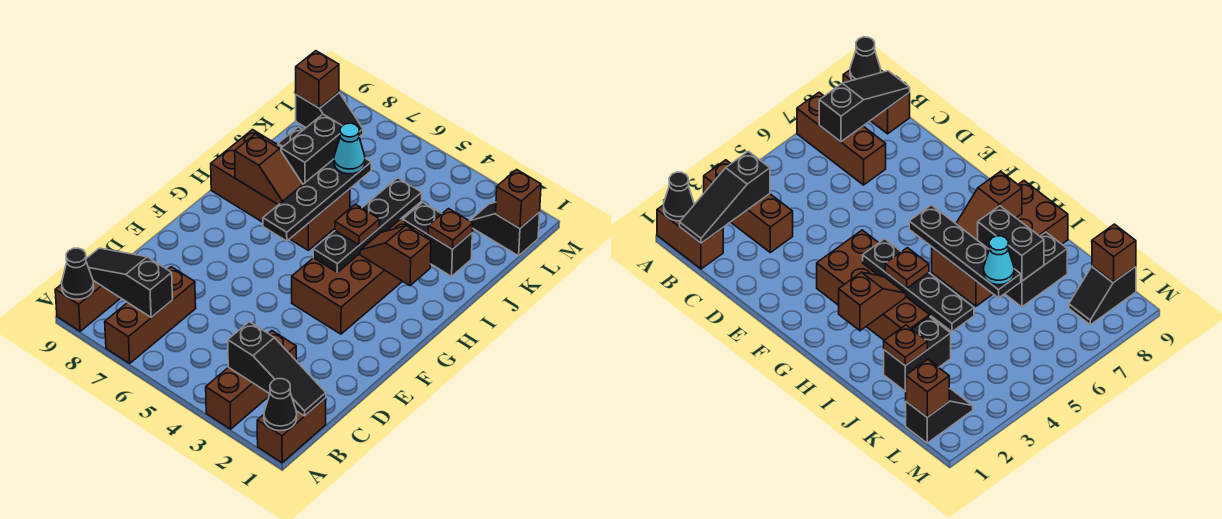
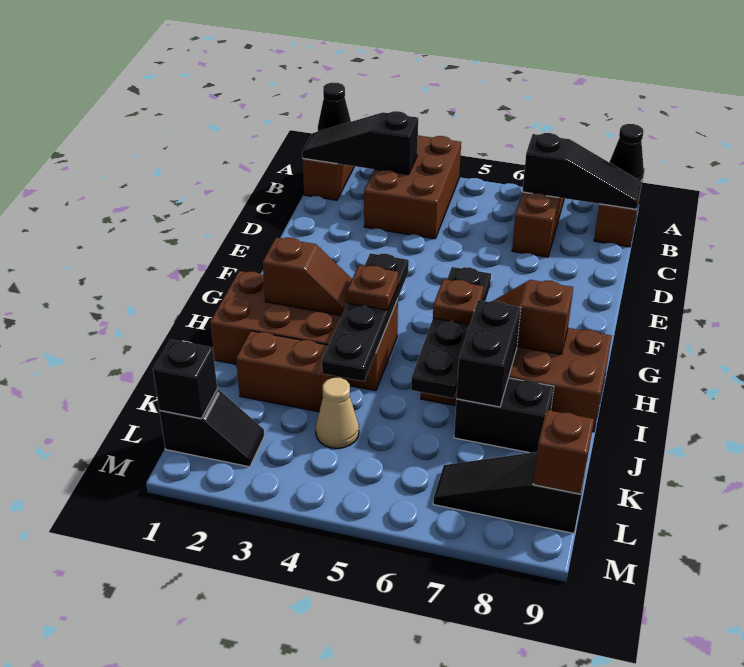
brown brick A3:C3 level 1 -> brown brick A3:C4 level 1
brown brick F3:I4 level 1 -> brown brick H1:I4 level 1
black brick J2:J3 level 1 -> brown brick J2:J3 level 1
brown plate J2 level 2 -> brown plate H6 level 3
cyan cone J6 level 3 -> none
none -> tan cone K4 level 1
brown brick L1 level 2 -> black brick L1 level 2
black slope L8:L9 level 1 top 9 -> black slope L7:L9 level 1 top 9

